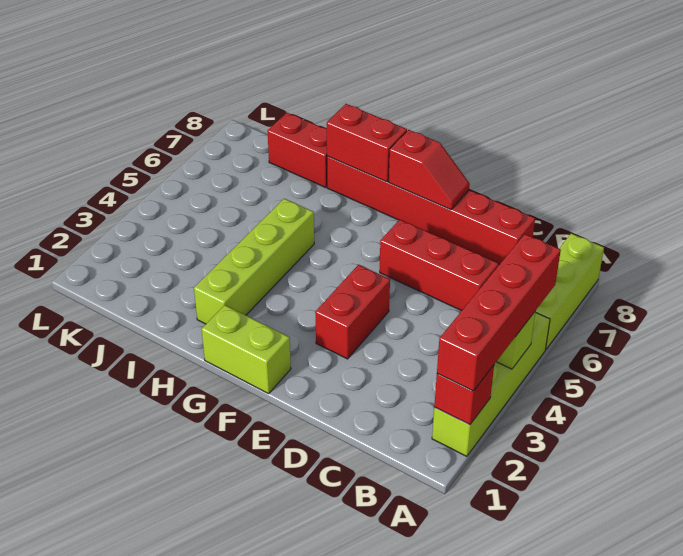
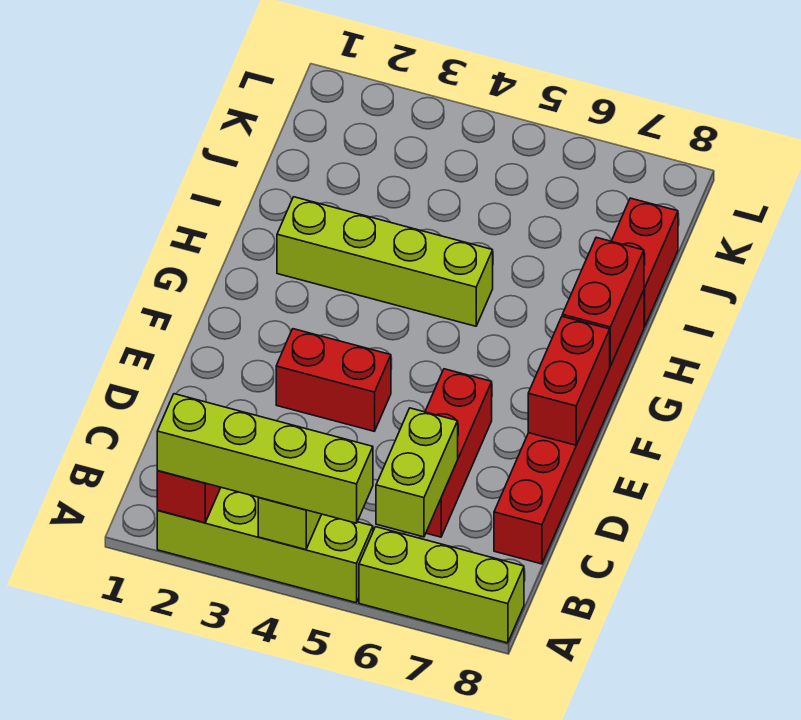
red brick A2:A5 level 3 -> lime brick A2:A5 level 3
red slope E8:F8 level 2 top F -> red brick E8:F8 level 2
lime brick F1:G1 level 1 -> lime brick B6:C6 level 2

